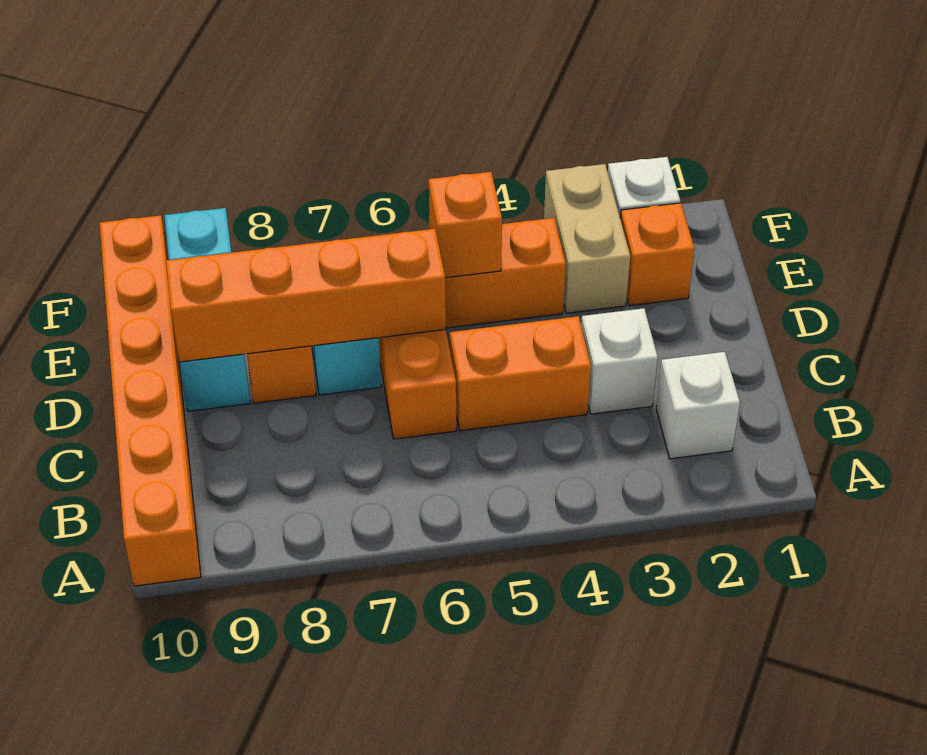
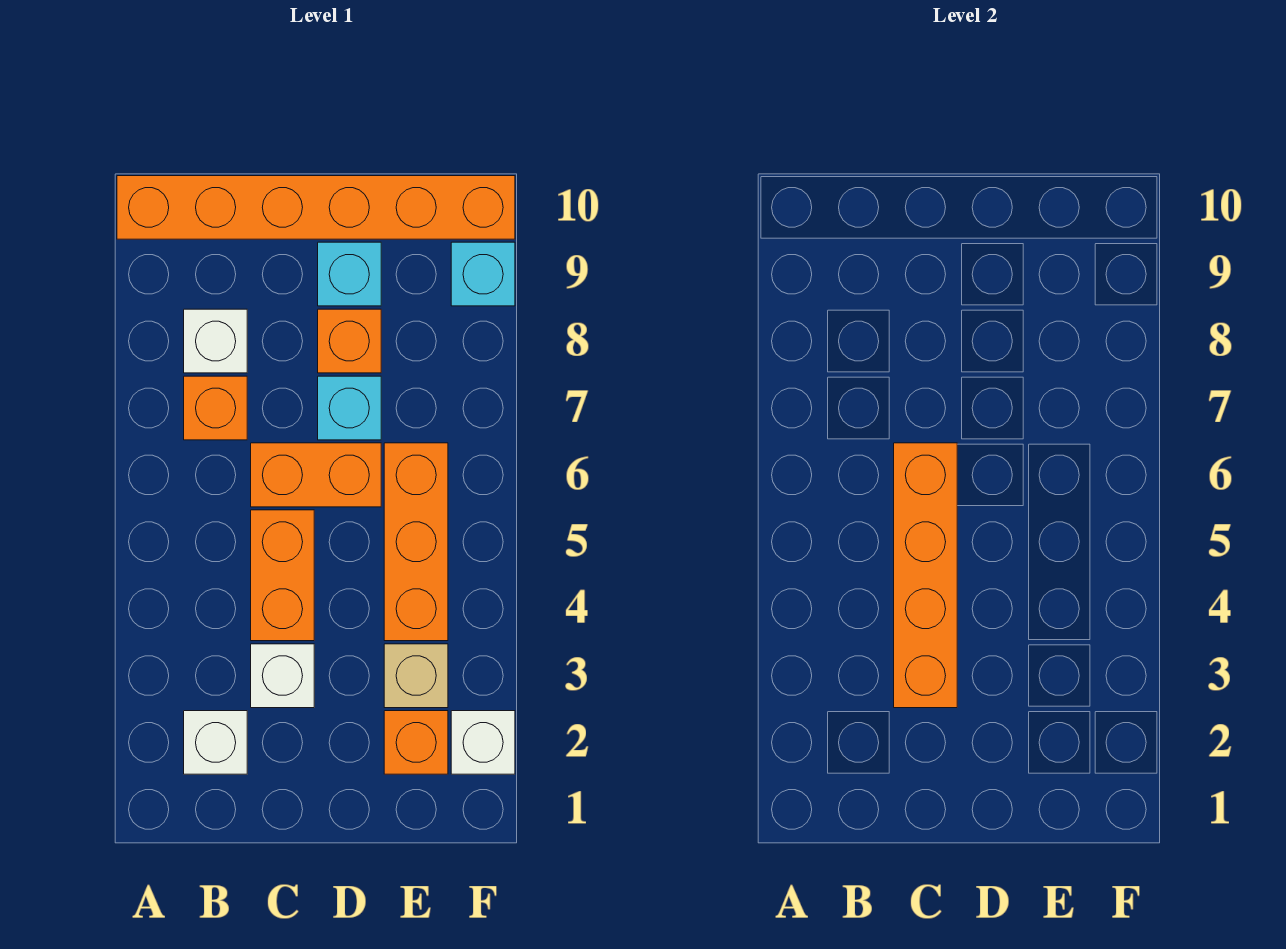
none -> white brick B8 level 1
orange brick D6:D9 level 2 -> orange brick C3:C6 level 2
tan brick E3:F3 level 1 -> tan brick E3 level 1
orange brick E5 level 2 -> orange brick B7 level 1

